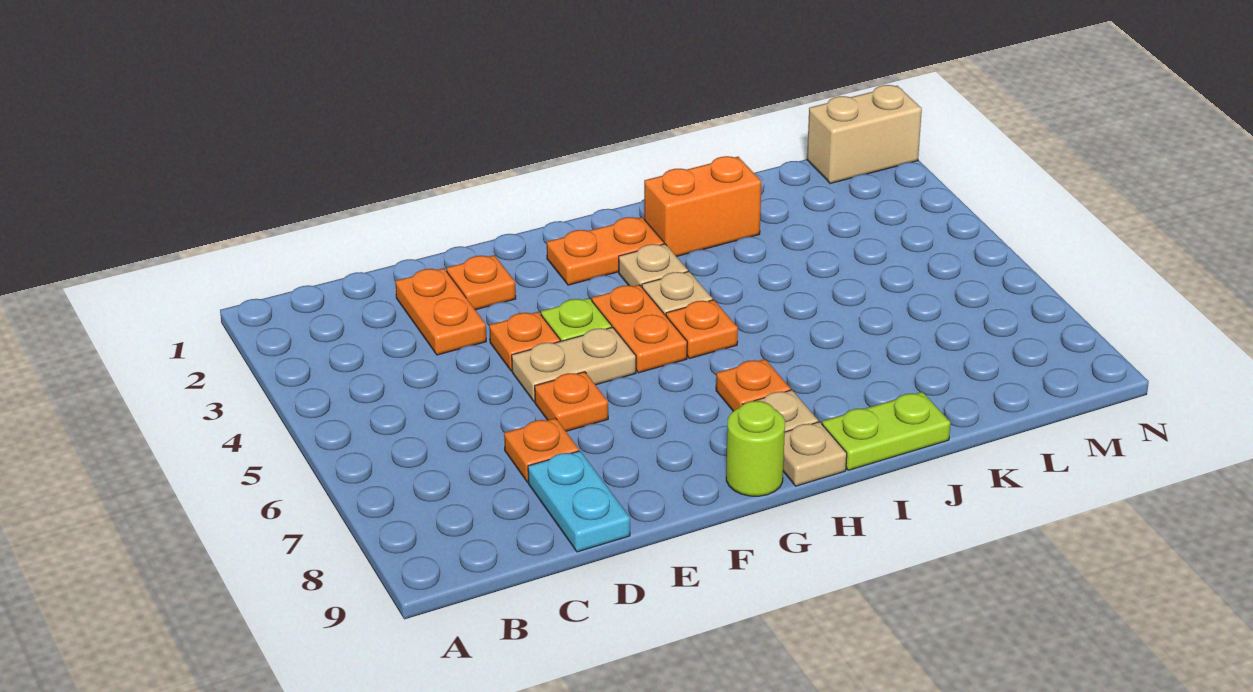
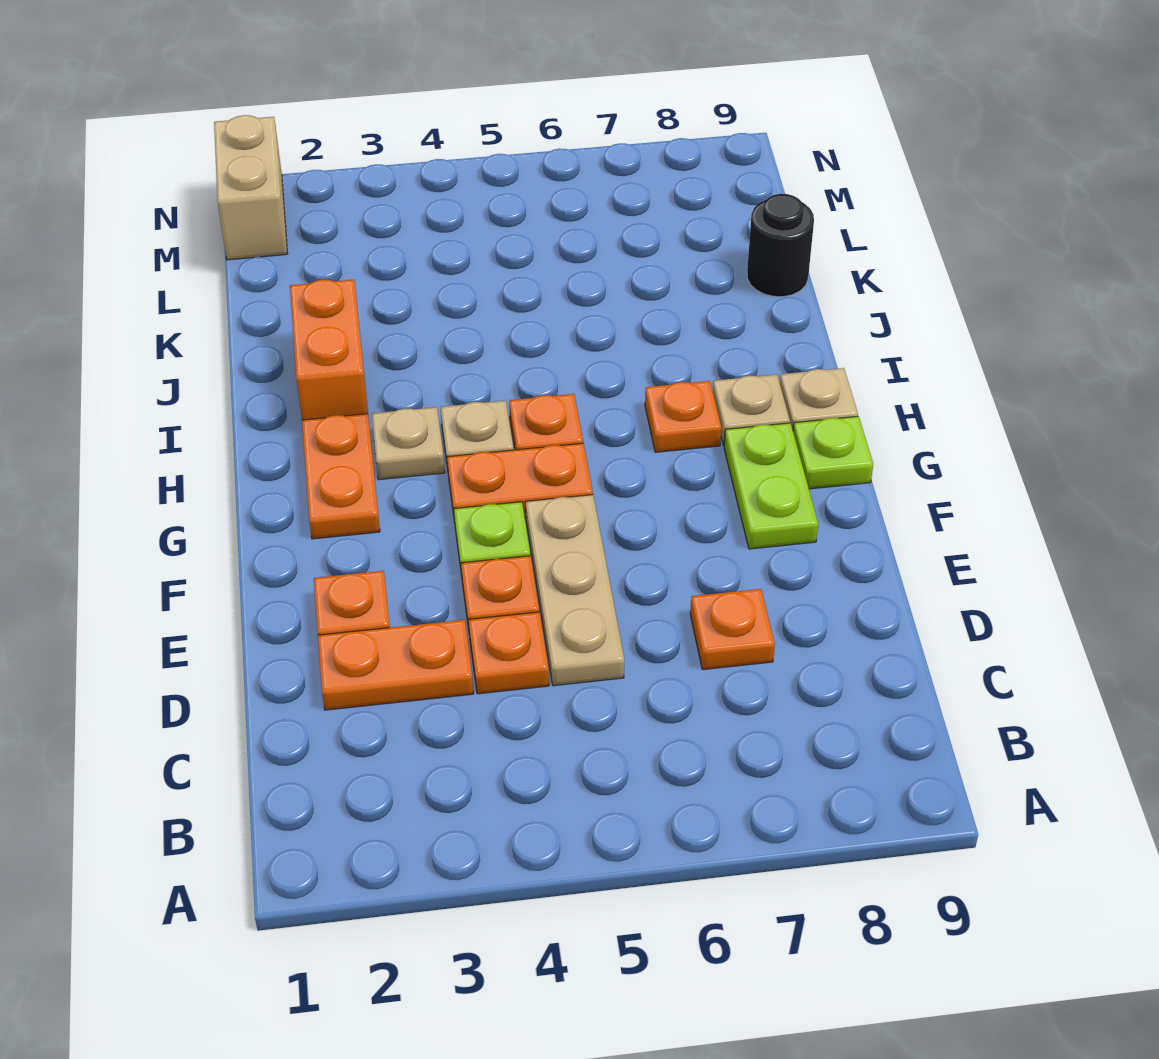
cyan plate D8:D9 level 1 -> none
tan plate E5:F5 level 1 -> tan plate D5:F5 level 1
orange plate E6 level 1 -> orange plate D4 level 1
lime round brick G9 level 1 -> lime plate G9 level 1
lime plate I9:J9 level 1 -> lime plate F8:G8 level 1
none -> black round brick K9 level 1

